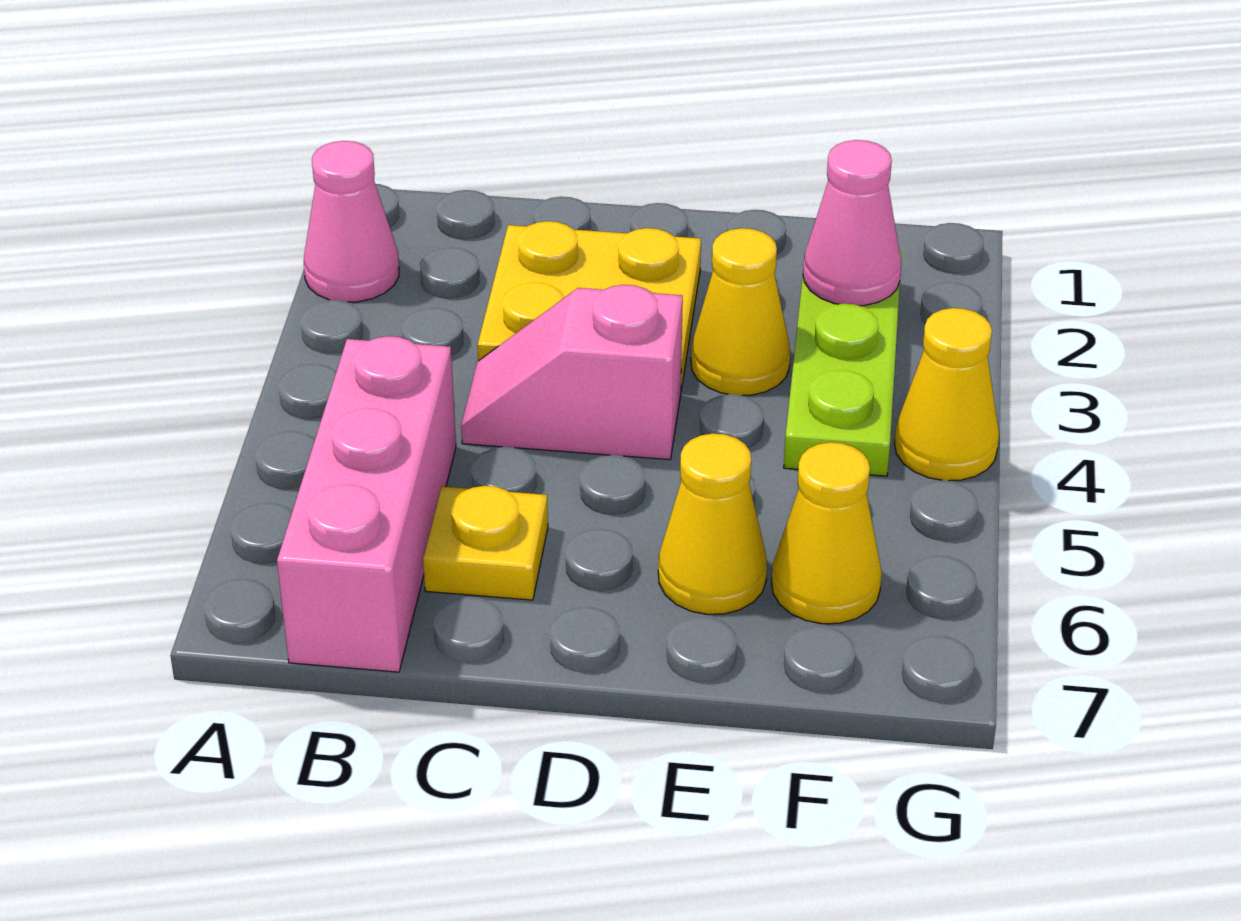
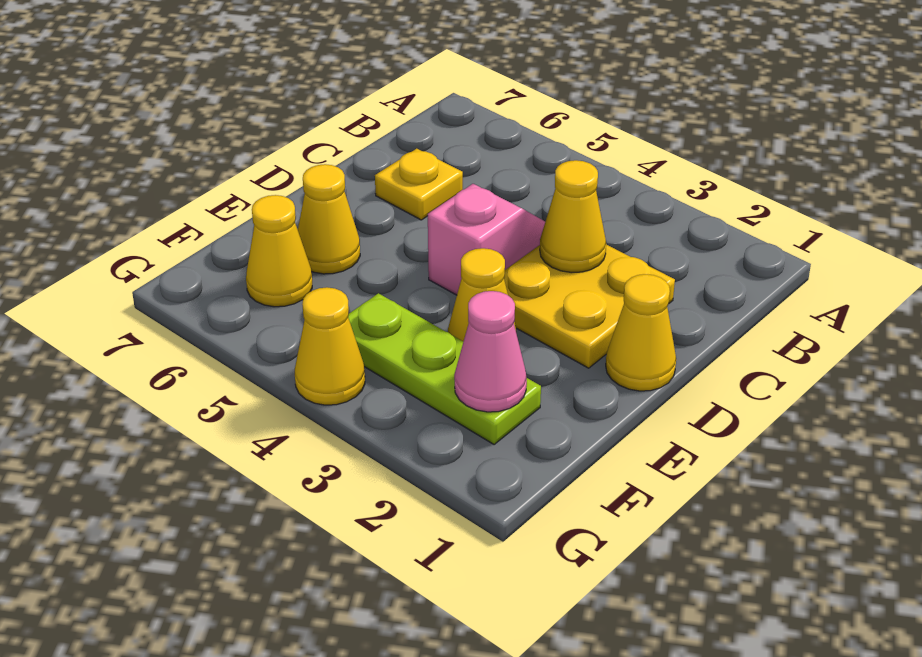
pink cone A2 level 1 -> none
pink brick B5:B7 level 1 -> none
none -> yellow cone C3 level 2
none -> yellow cone D1 level 1

